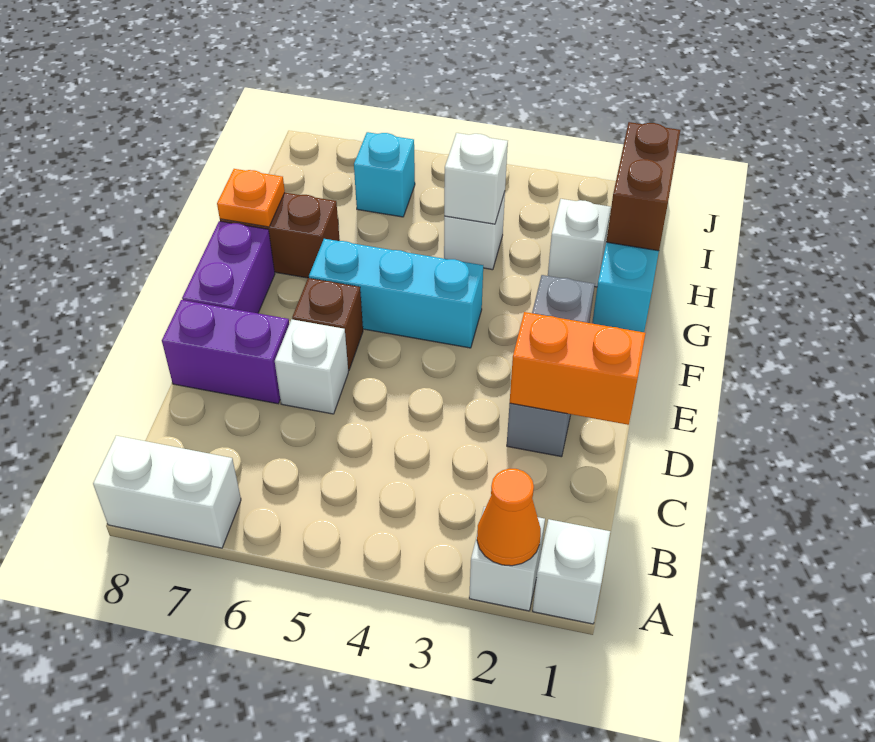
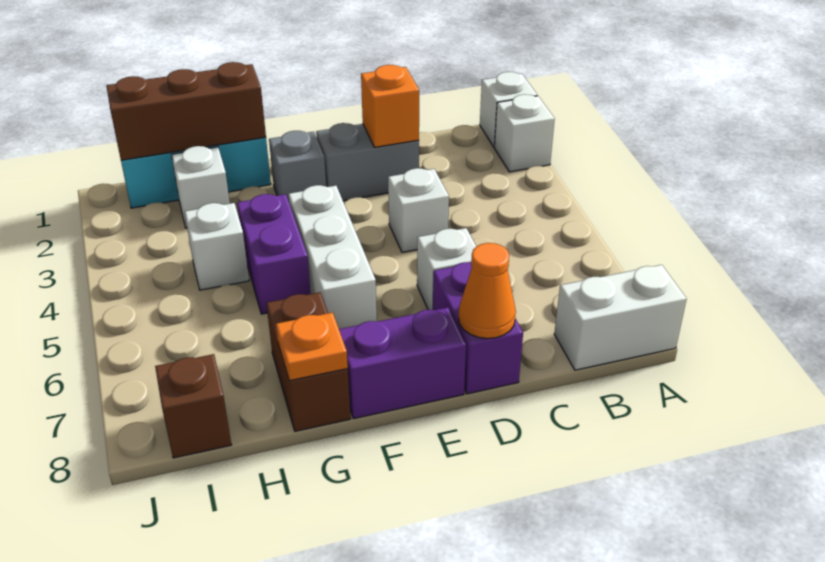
orange cone A2 level 2 -> orange cone D8 level 2
white brick A7:A8 level 1 -> white brick A8:B8 level 1
orange brick D1:D2 level 2 -> orange brick D2 level 2
brown brick E6 level 1 -> brown brick I8 level 1
cyan brick F4:F6 level 1 -> white brick F4:F6 level 1
none -> purple brick G4:G5 level 1
brown brick H1:I1 level 2 -> brown brick G1:I1 level 2
white brick H4 level 2 -> white brick D4 level 1
cyan brick I6 level 1 -> none

